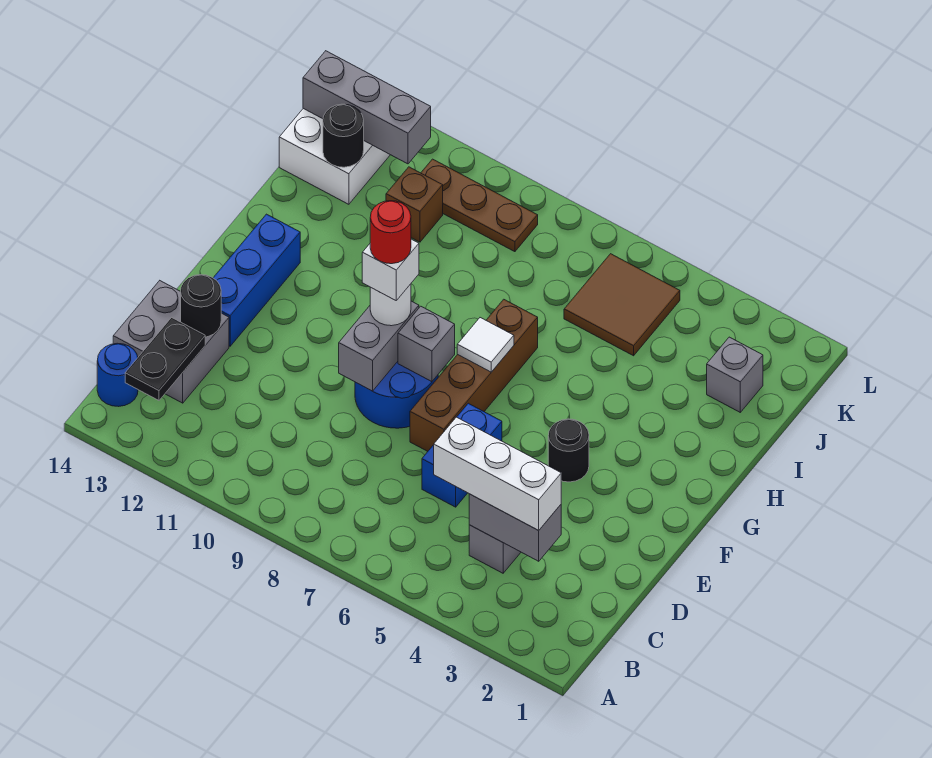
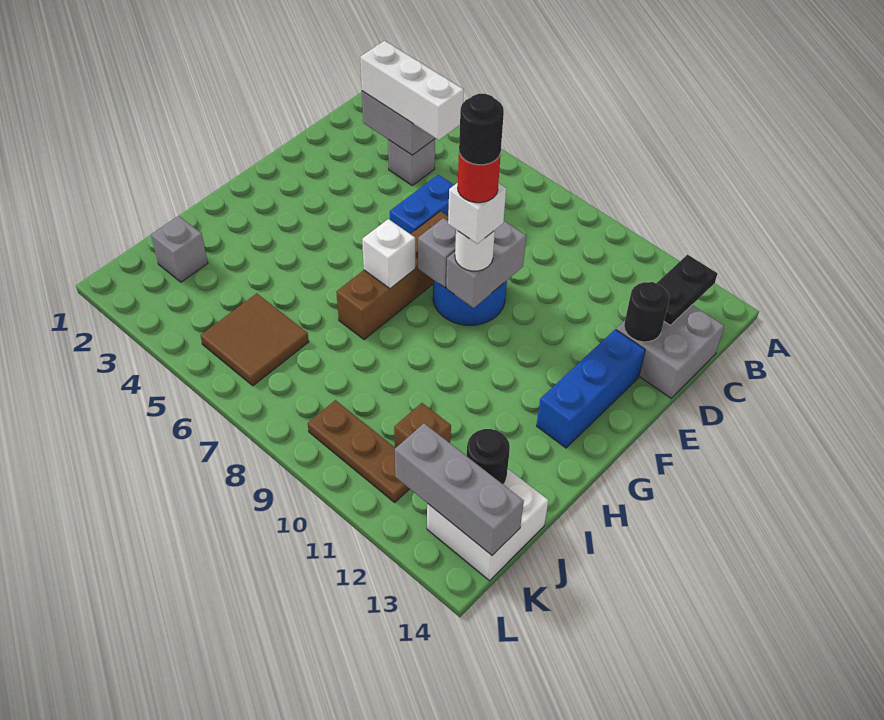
blue round brick B14 level 1 -> none
black round brick F4 level 1 -> black round brick F9 level 6
white tile G7 level 2 -> white brick G7 level 2

